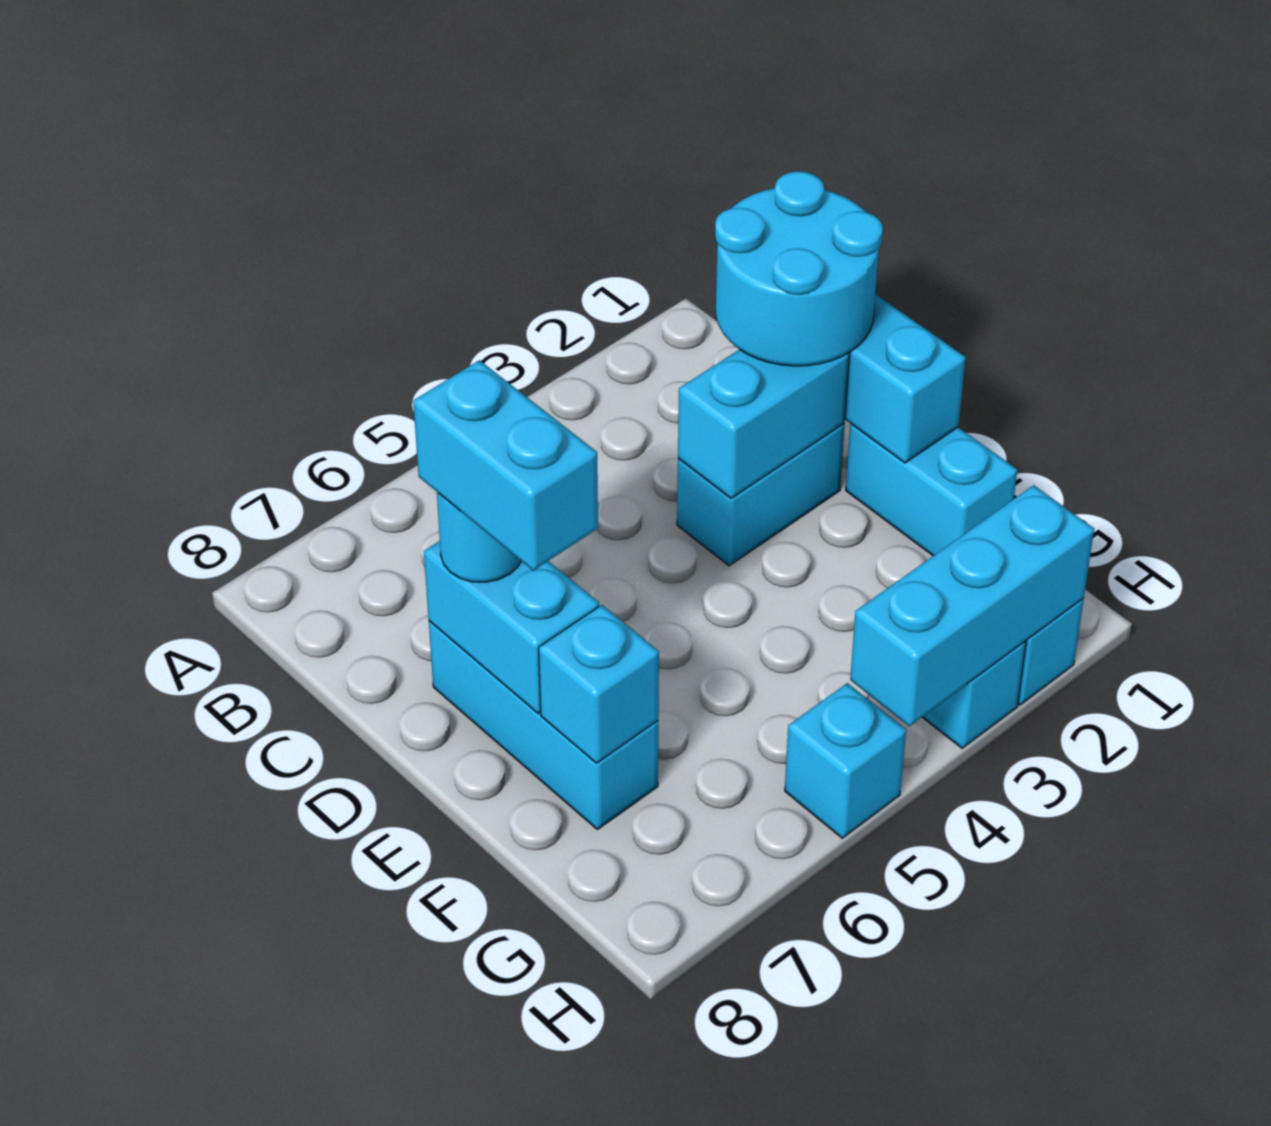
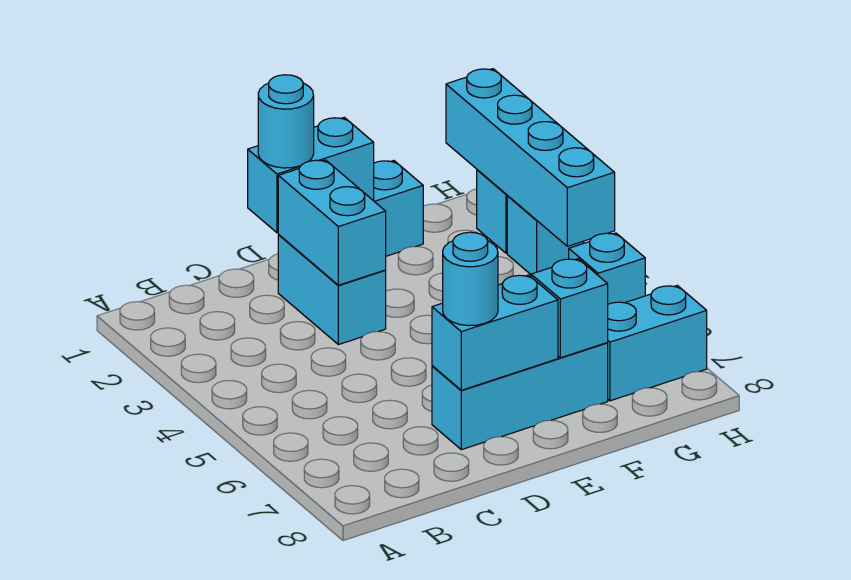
cyan round brick C1:D2 level 3 -> cyan round brick D1 level 3
cyan brick D7:E7 level 4 -> cyan brick G7:H7 level 1
cyan brick H2:H4 level 2 -> cyan brick H1:H4 level 2

